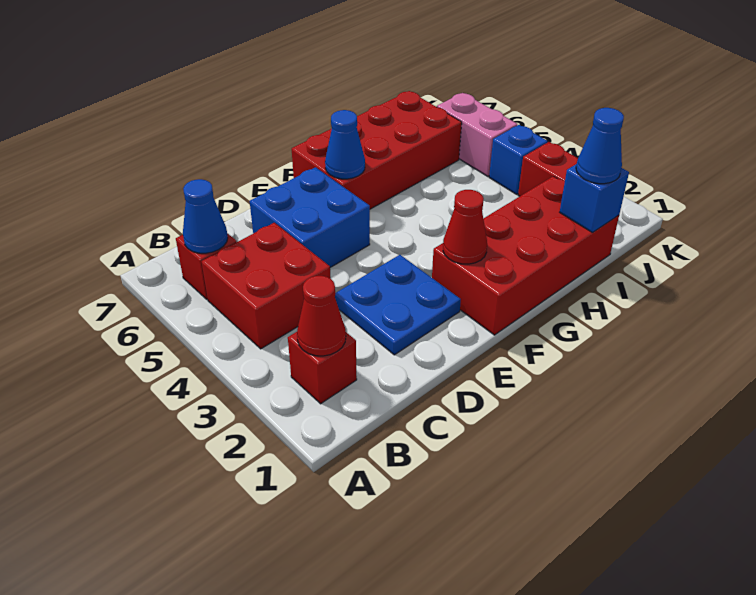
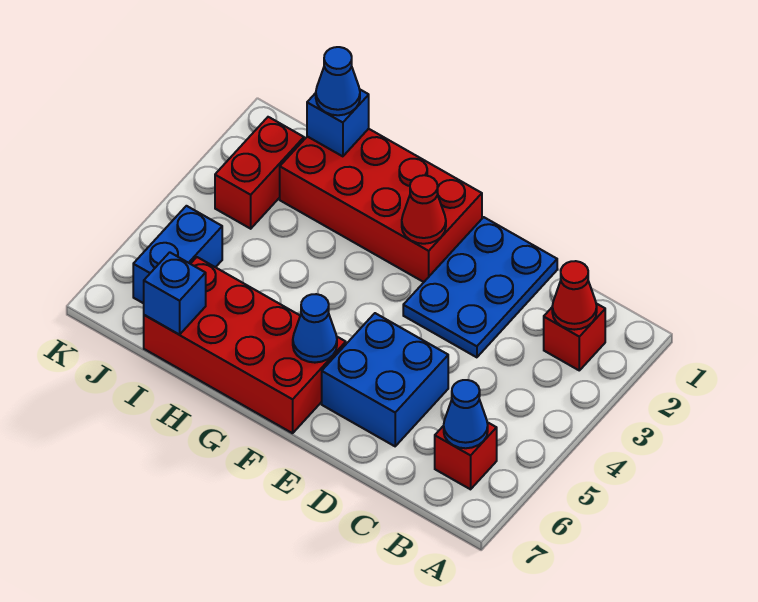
red brick B4:C5 level 1 -> none
blue plate D2:E3 level 1 -> blue plate D1:E3 level 1
blue brick J4 level 1 -> blue brick I7 level 2
pink brick J5:J6 level 1 -> blue brick J5:J6 level 1

